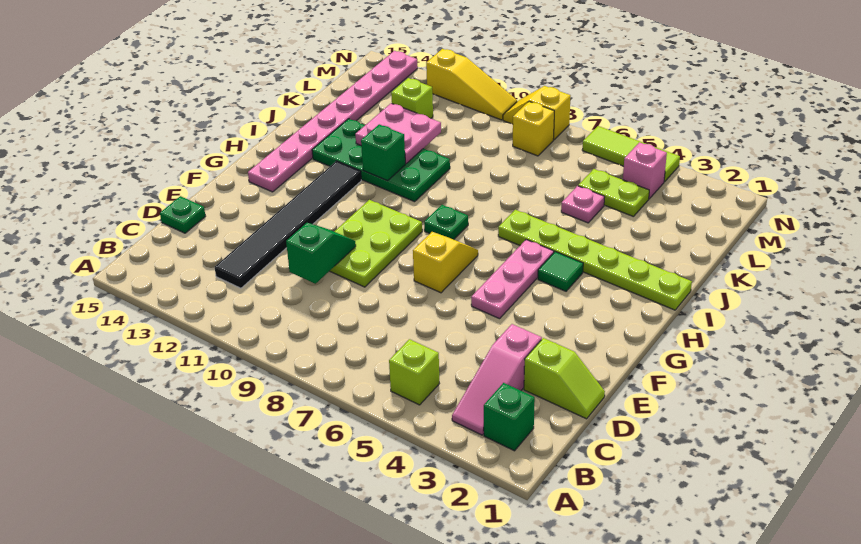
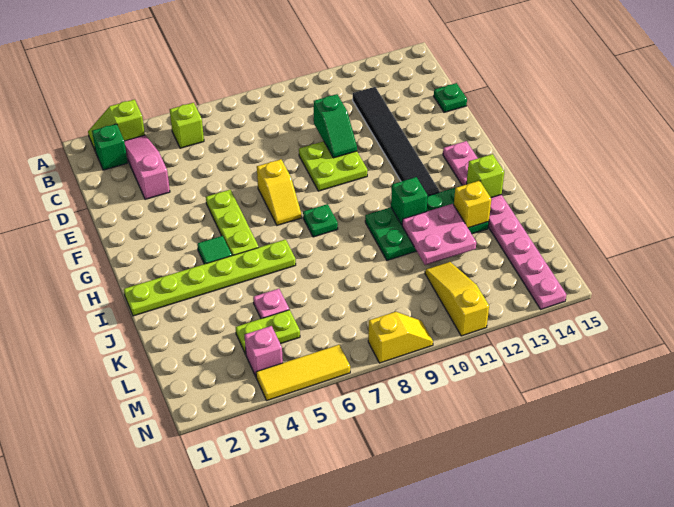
lime slope D1:D2 level 1 top 2 -> lime slope A2:A3 level 1 top 3
lime plate E9:G10 level 1 -> lime plate E9:F10 level 1
pink plate F5:H5 level 1 -> lime plate F5:H5 level 1
lime brick L12 level 1 -> lime brick I14 level 2
yellow brick M8 level 1 -> yellow brick J13 level 2
lime tile N4:N6 level 1 -> yellow tile N4:N6 level 1
yellow slope N10:N12 level 1 top 12 -> yellow slope L11:N11 level 1 top N

